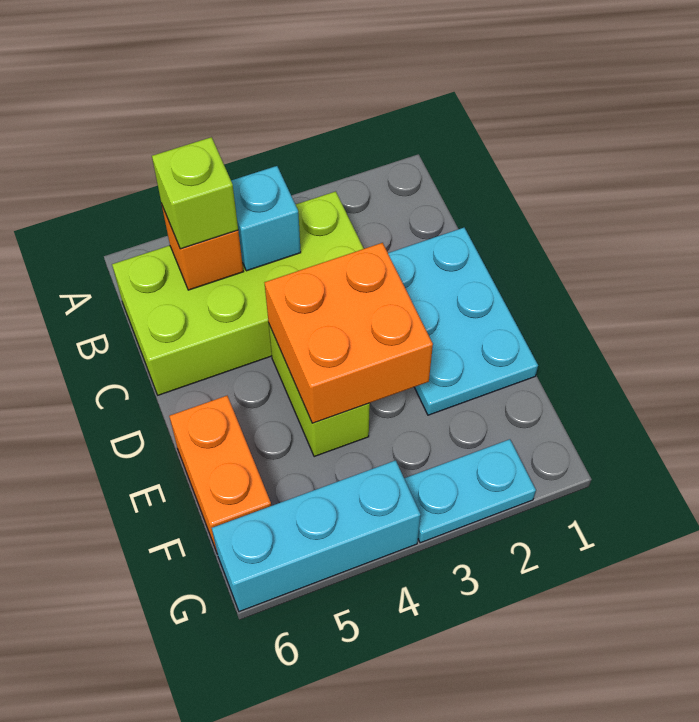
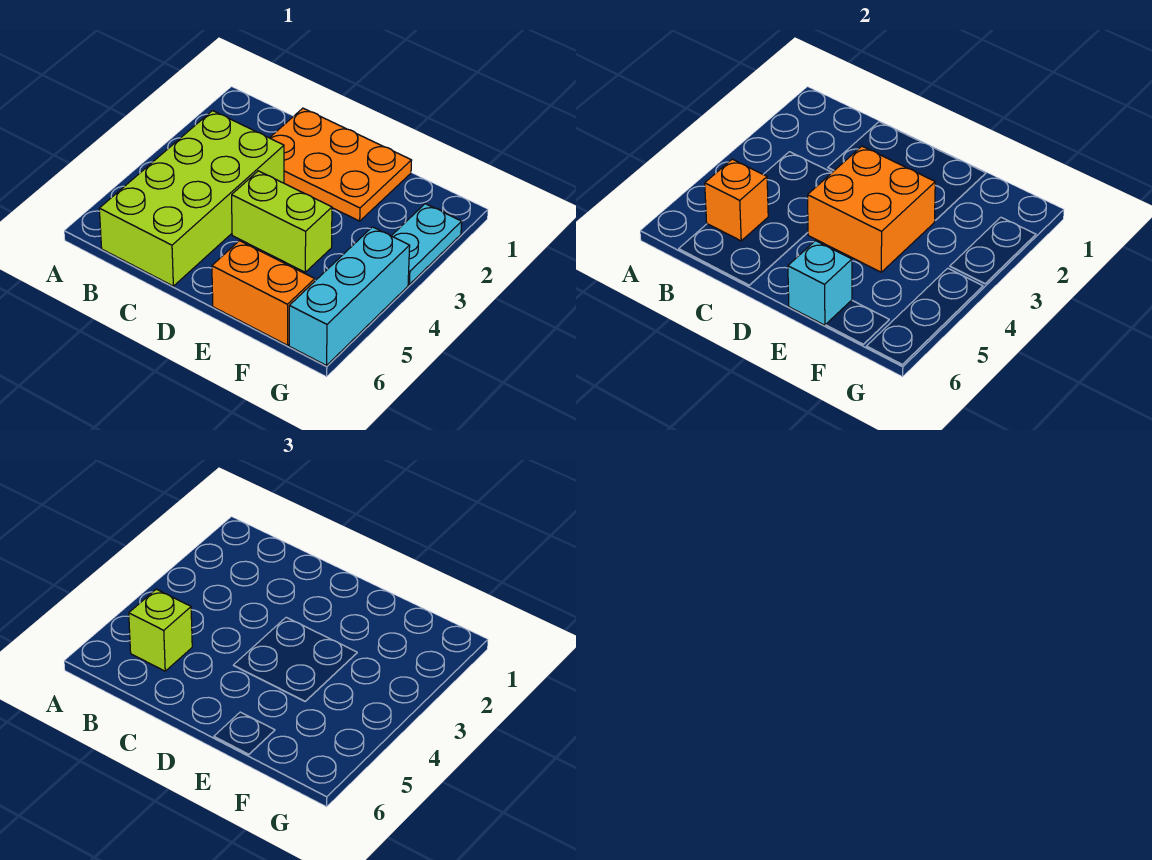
cyan brick B4 level 2 -> cyan brick E6 level 2
cyan plate C1:E2 level 1 -> orange plate C1:E2 level 1

